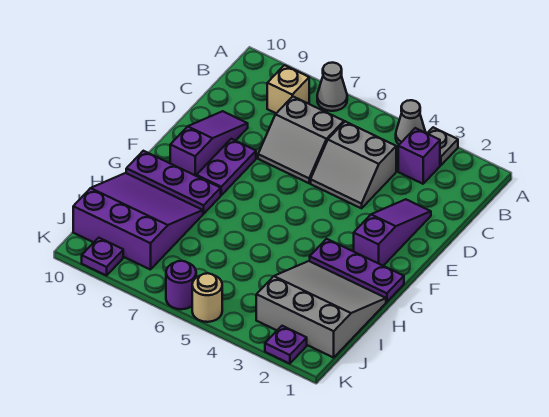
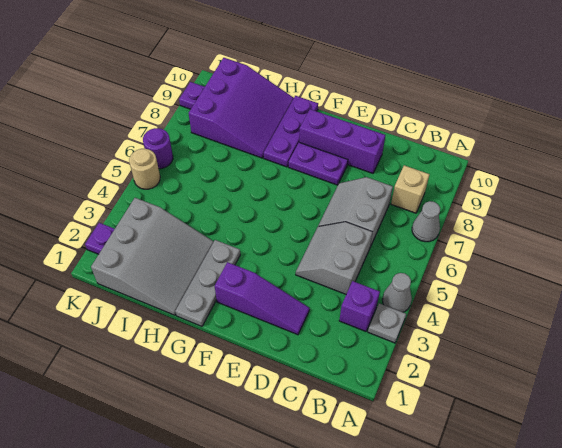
purple slope D9:F9 level 1 top F -> purple brick D9:F9 level 1
purple plate G1:G3 level 1 -> grey plate G1:G3 level 1

